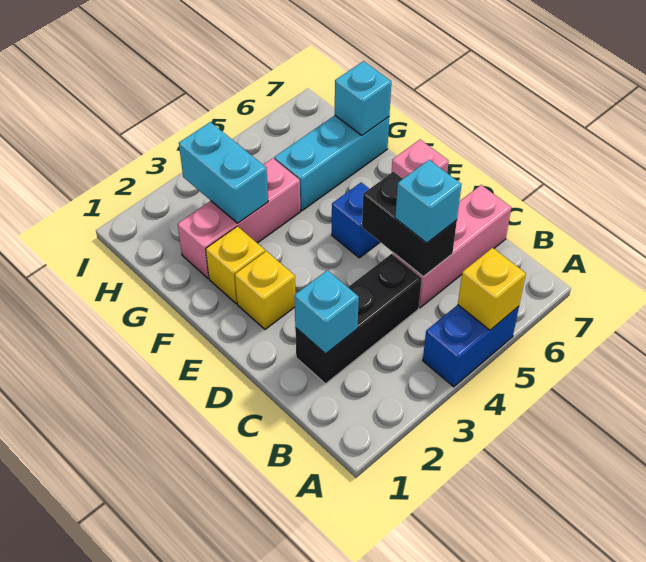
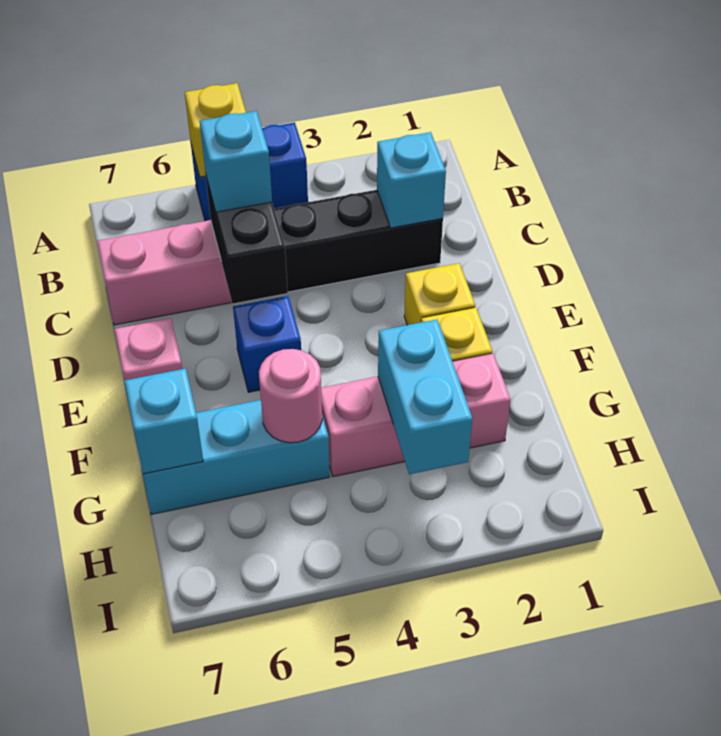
none -> pink round brick G5 level 2

